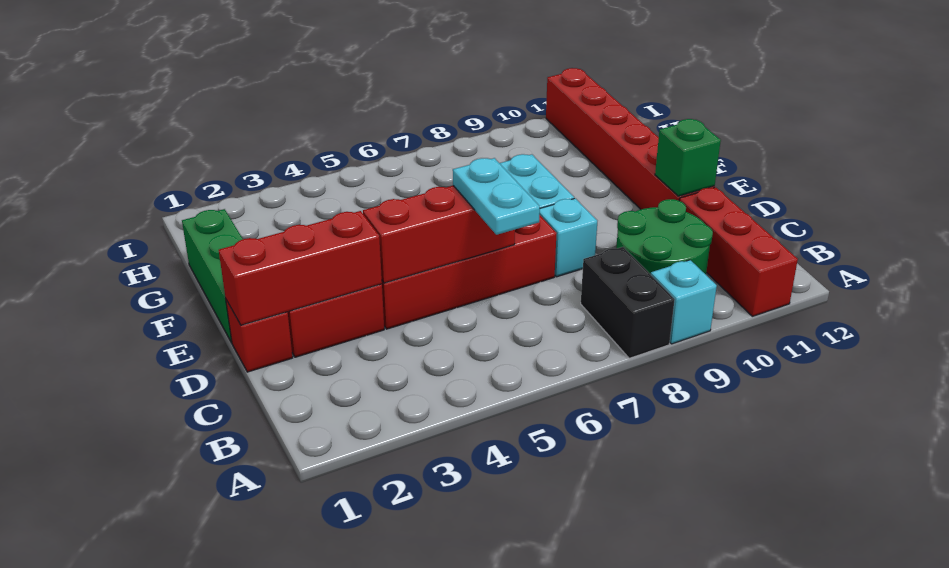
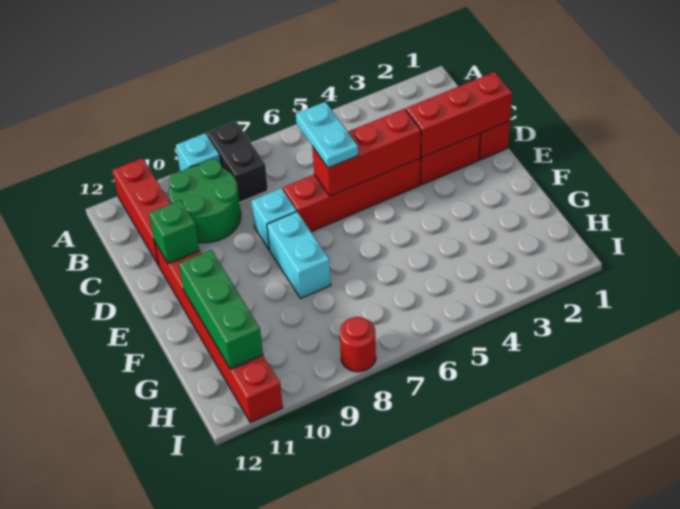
green brick E1:G1 level 1 -> green brick F11:H11 level 2
none -> red round brick I8 level 1

